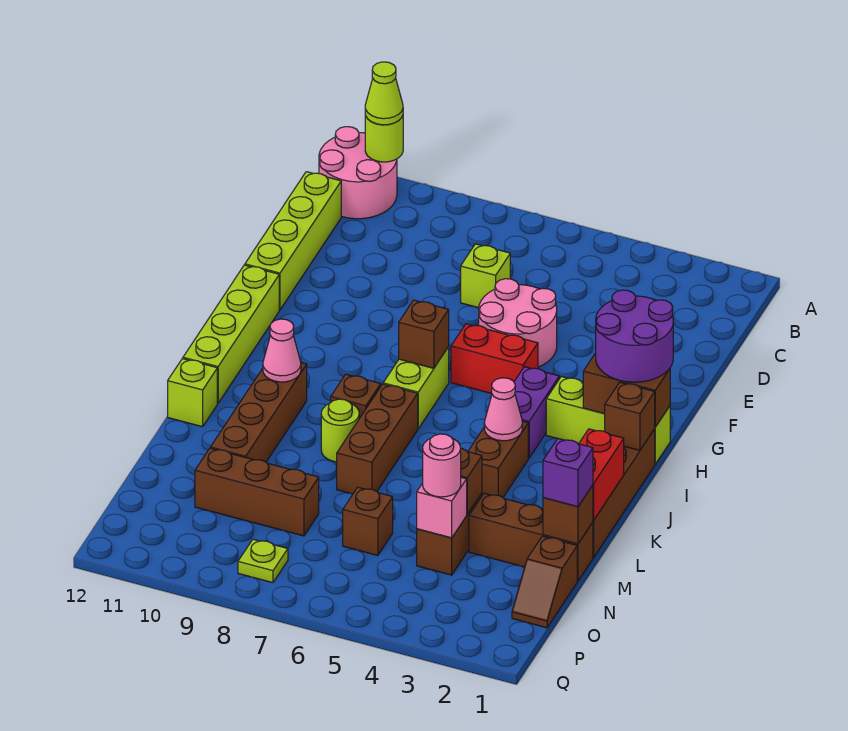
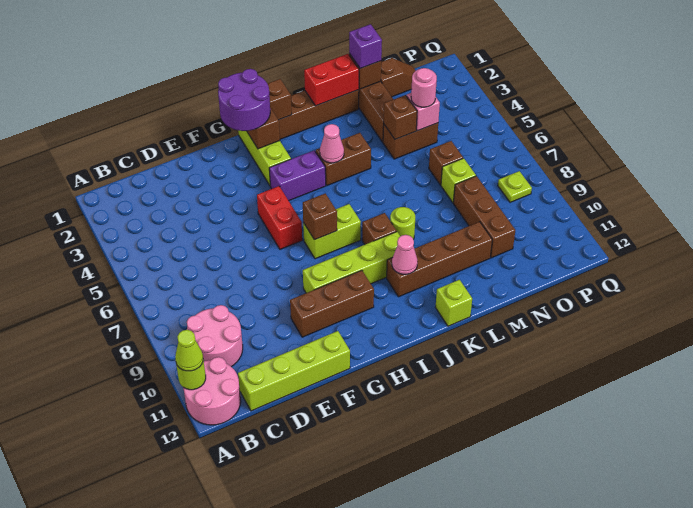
lime brick D7 level 1 -> lime brick N7 level 1
pink round brick E5:F6 level 1 -> pink round brick B9:C10 level 1
lime brick G12:J12 level 1 -> lime brick G9:J9 level 1
brown brick J7:L7 level 1 -> brown brick F10:H10 level 1

